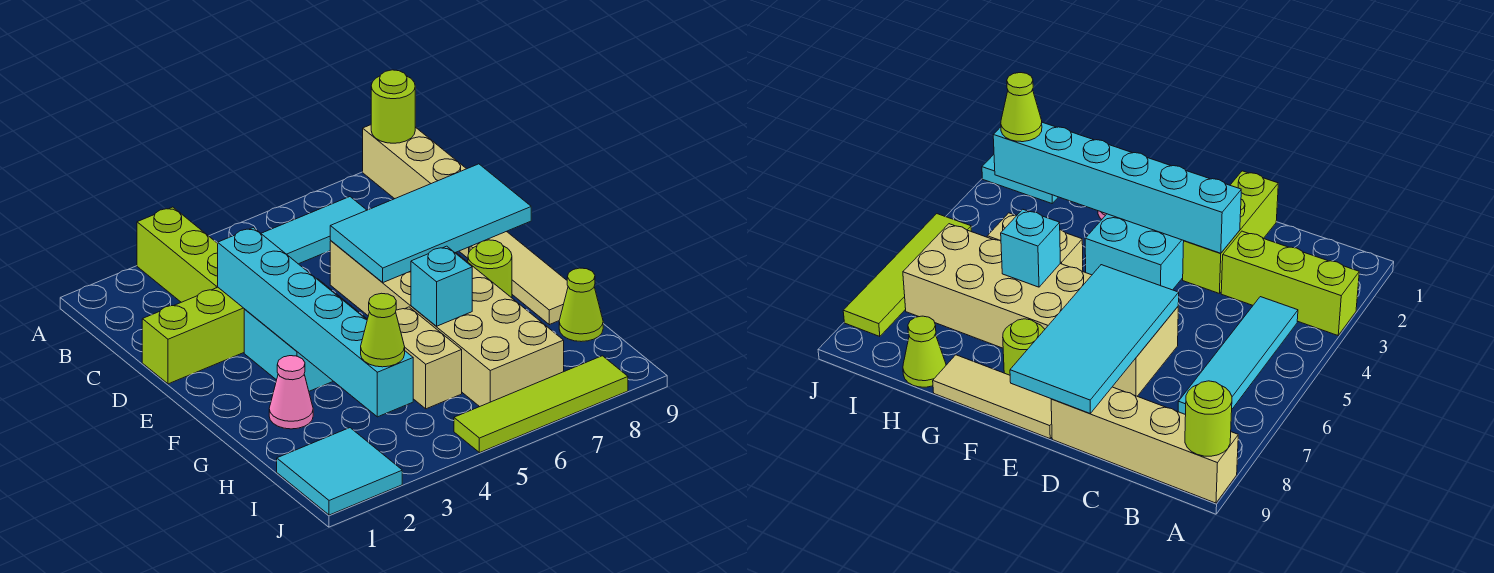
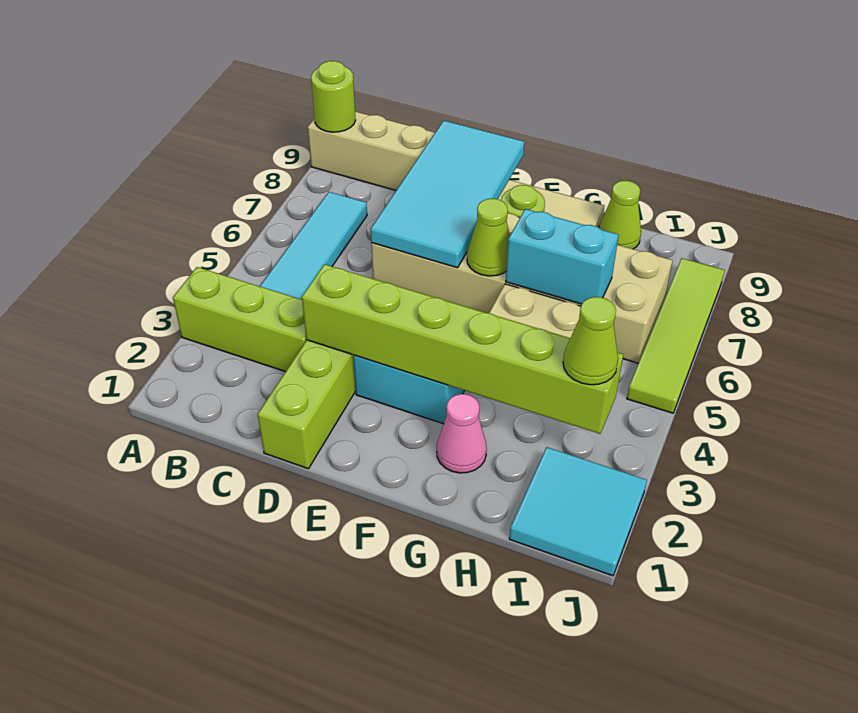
cyan brick D3:I3 level 2 -> lime brick D3:I3 level 2
none -> lime cone F6 level 2
cyan brick G6 level 2 -> cyan brick G6:H6 level 2

